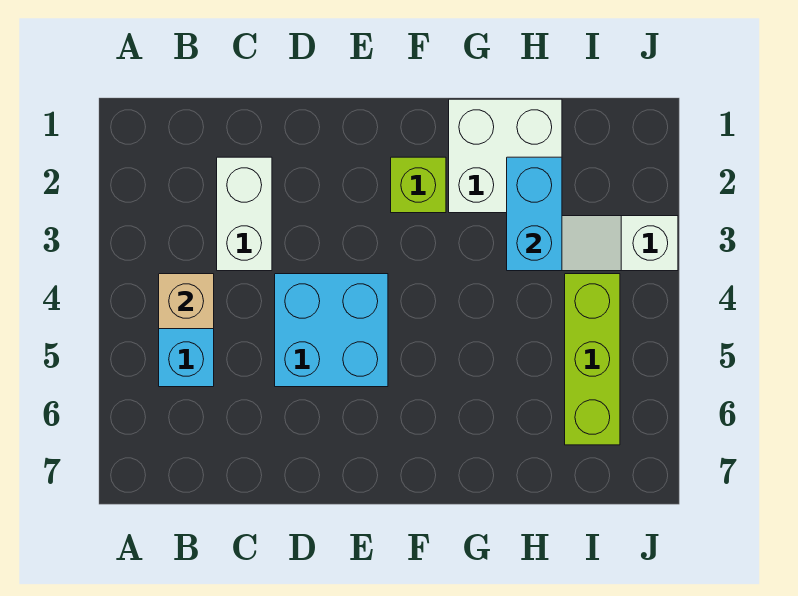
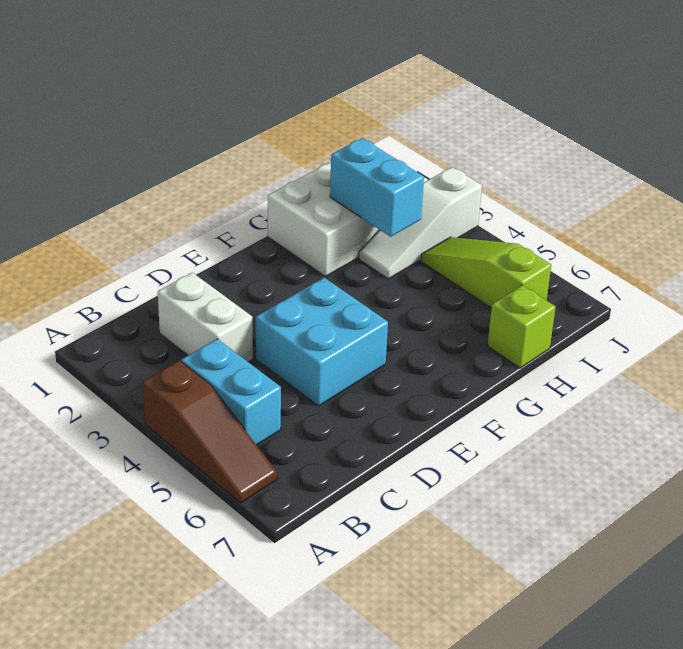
none -> brown slope A4:A6 level 1 top 4
tan brick B4 level 2 -> none
lime brick F2 level 1 -> lime brick H7 level 1
lime brick I4:I6 level 1 -> lime slope I4:I6 level 1 top 6

